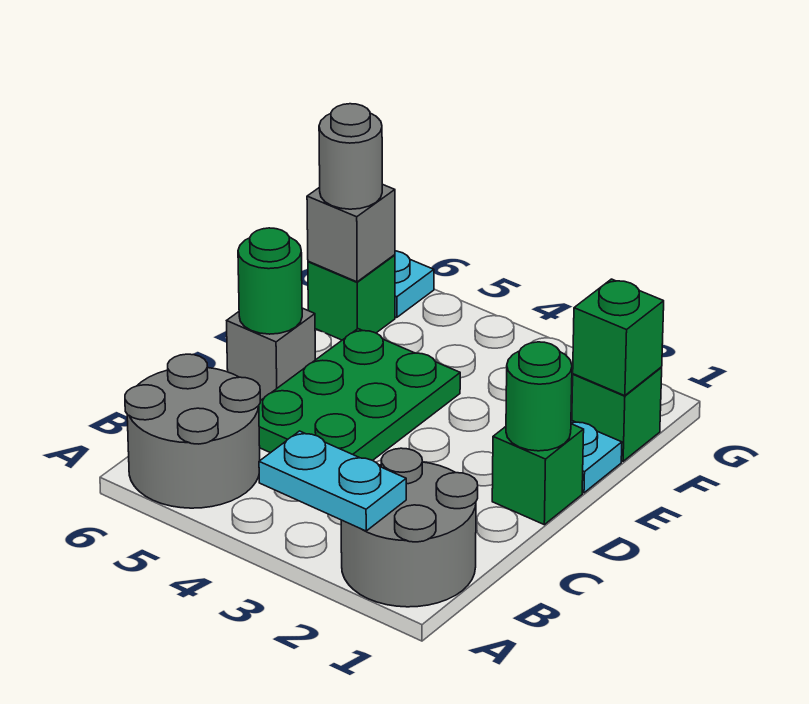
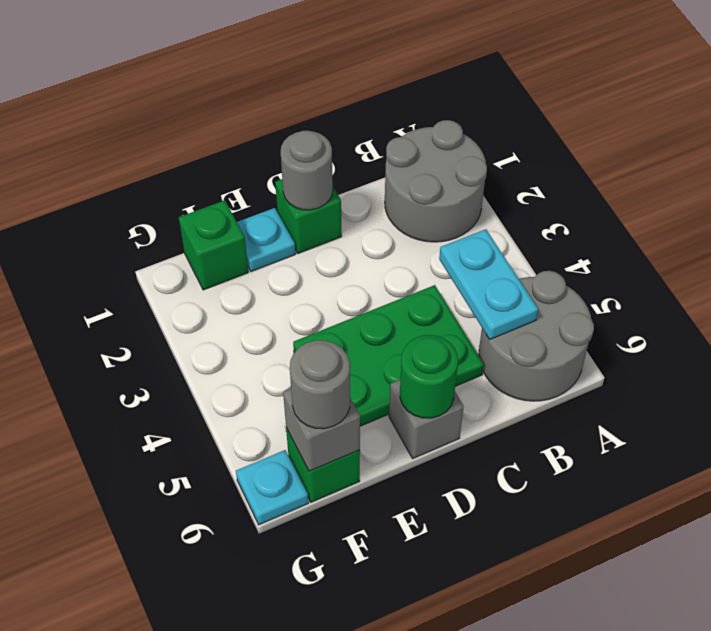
cyan plate A2:A3 level 2 -> cyan plate B4:B5 level 2
green round brick D1 level 2 -> grey round brick D1 level 2
green brick F1 level 2 -> none

